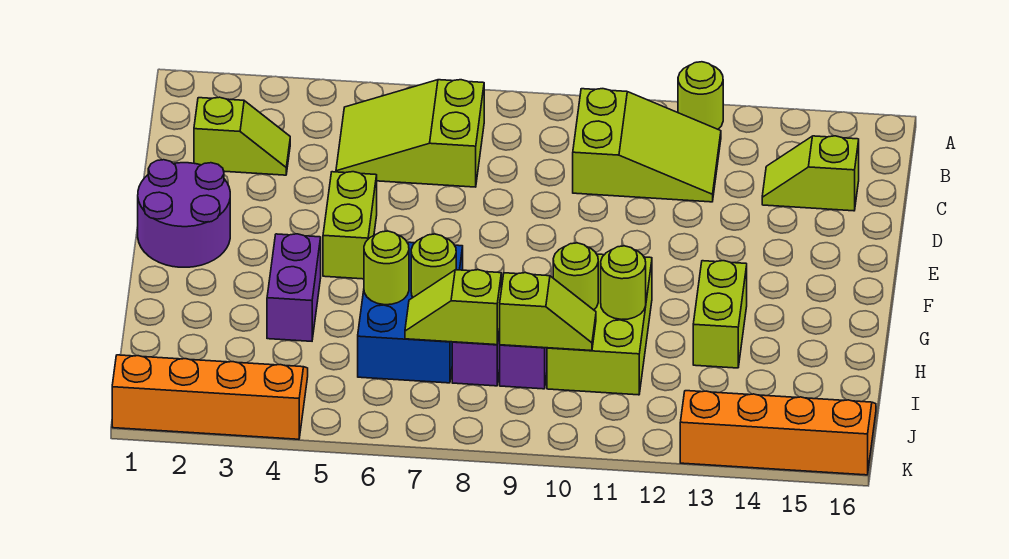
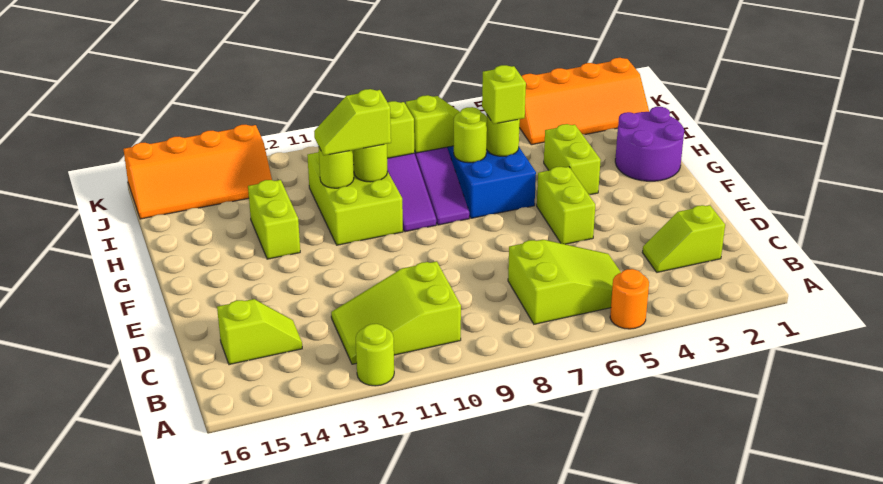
none -> orange round brick A5 level 1
purple round brick E1:F2 level 1 -> purple round brick G1:H2 level 1
purple brick G4:H4 level 1 -> lime brick G4:H4 level 1
none -> lime brick H6 level 3
none -> lime slope H10:H11 level 3 top 10

